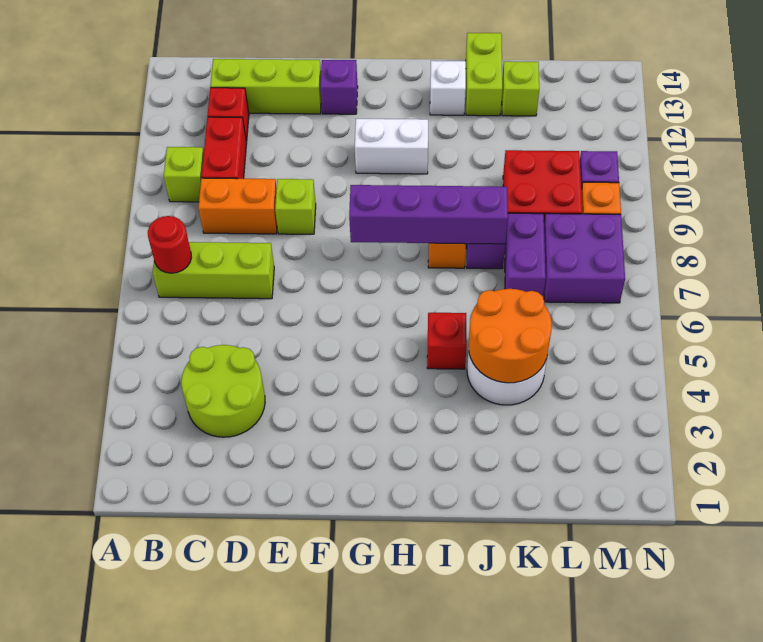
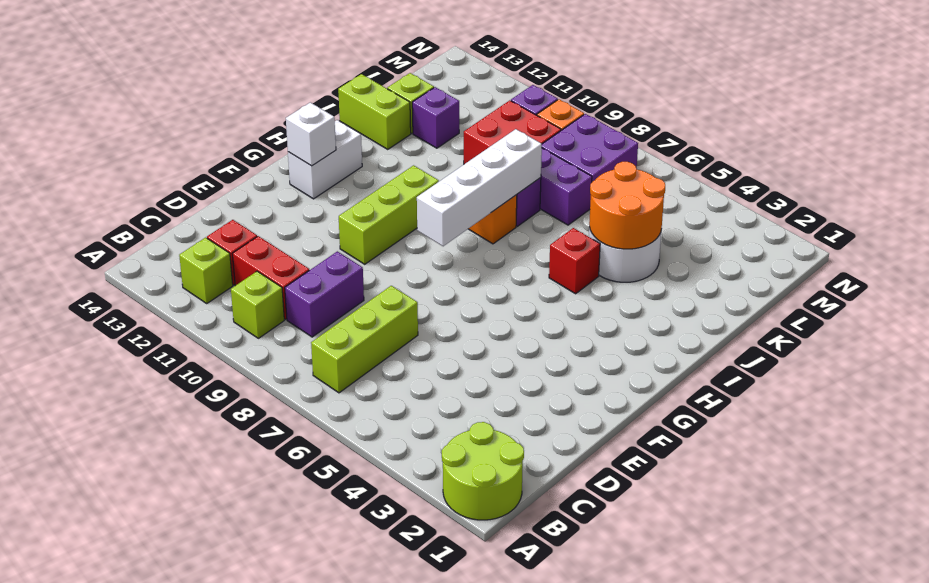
red round brick B7 level 2 -> none
lime round brick C3:D4 level 1 -> lime round brick A1:B2 level 1
orange brick C9:D9 level 1 -> purple brick C9:D9 level 1
lime brick C13:E13 level 1 -> lime brick F10:H10 level 1
lime brick E9 level 1 -> lime brick B12 level 1
purple brick F13 level 1 -> purple brick K12 level 1
purple brick G8:J8 level 2 -> white brick G8:J8 level 2
white brick G11:H11 level 1 -> white brick G13:H13 level 1
white brick I13 level 1 -> white brick G13 level 2

